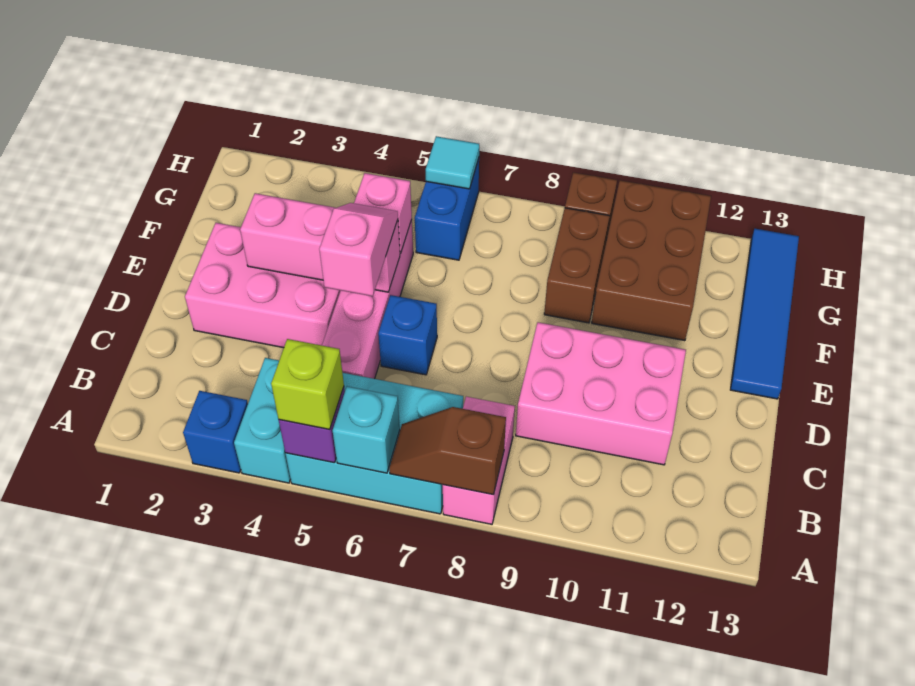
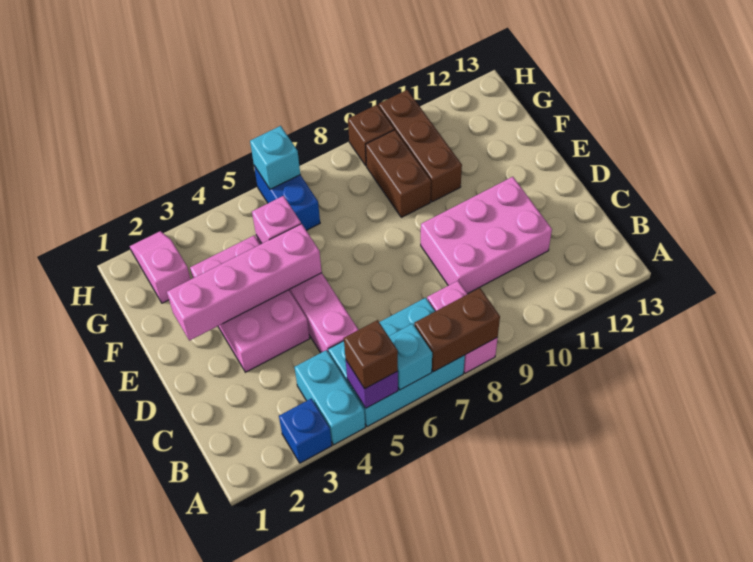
lime brick A5 level 3 -> brown brick A5 level 3
brown slope A7:A8 level 2 top 8 -> brown brick A7:A8 level 2
pink brick D2:E4 level 1 -> pink brick D3:F4 level 1
pink slope D5:E5 level 3 top D -> pink slope G2:H2 level 1 top G
blue brick D6 level 1 -> none
pink brick E3:E5 level 2 -> pink brick E2:E5 level 2
blue tile E13:H13 level 1 -> none
brown brick F10:H11 level 1 -> brown brick F10:H10 level 1
cyan tile H6 level 2 -> cyan brick H6 level 2

